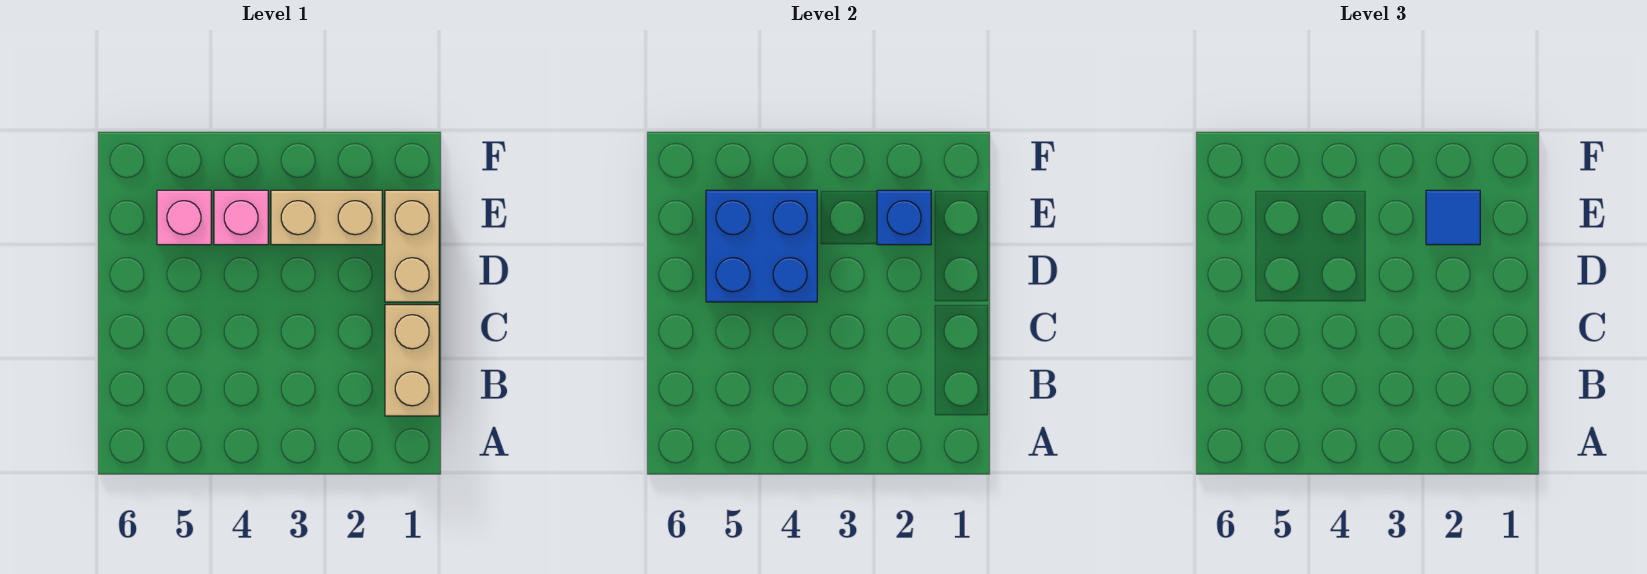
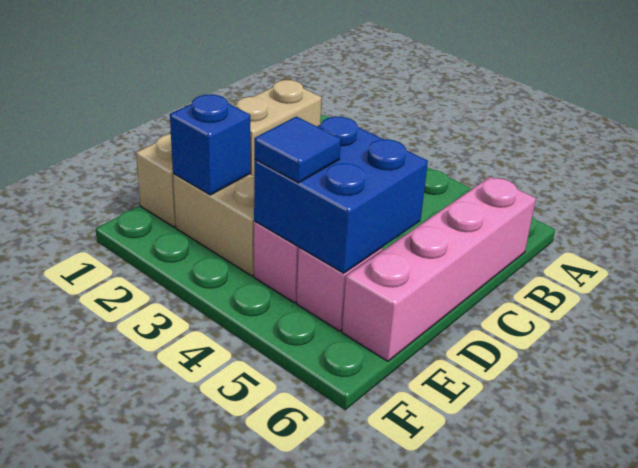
none -> pink brick B6:E6 level 1
blue tile E2 level 3 -> blue tile E4 level 3

